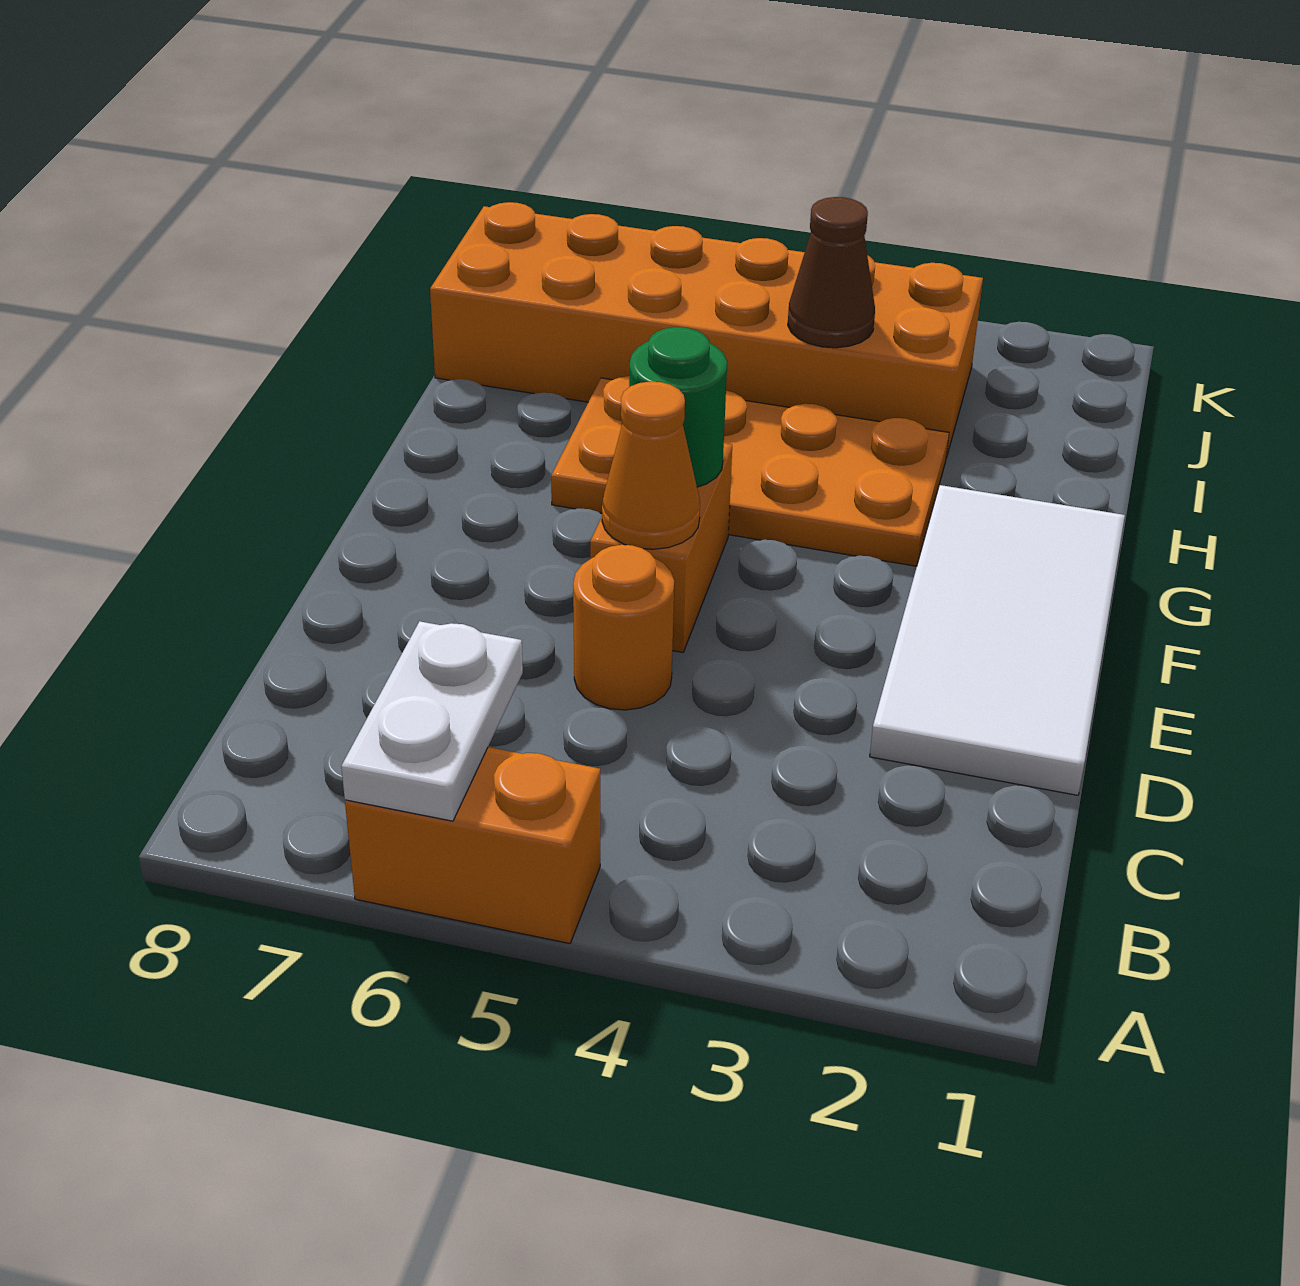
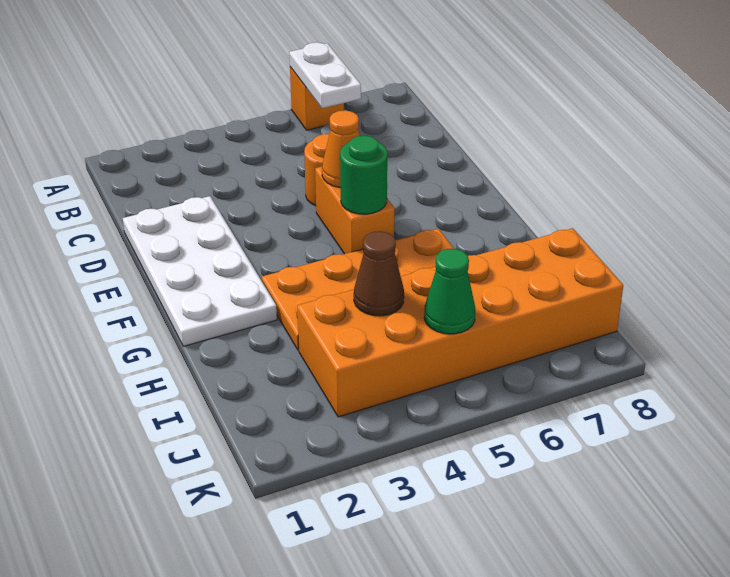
orange brick A5:A6 level 1 -> orange brick A6 level 1
white tile D1:G2 level 1 -> white plate D1:G2 level 1
none -> green cone J5 level 2

